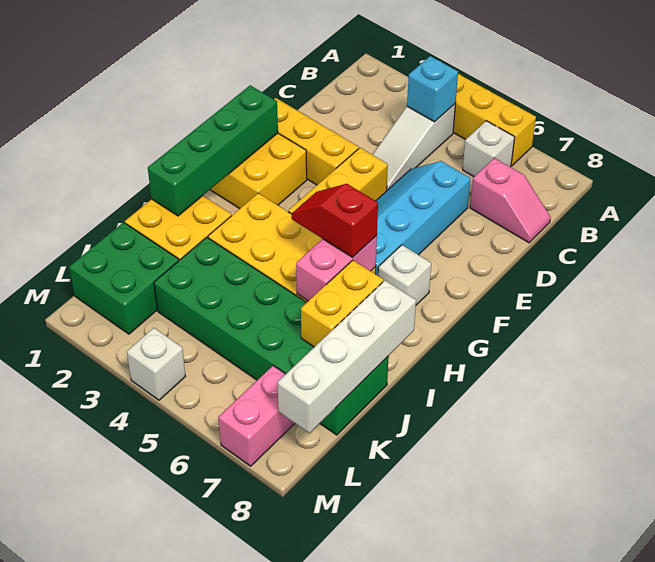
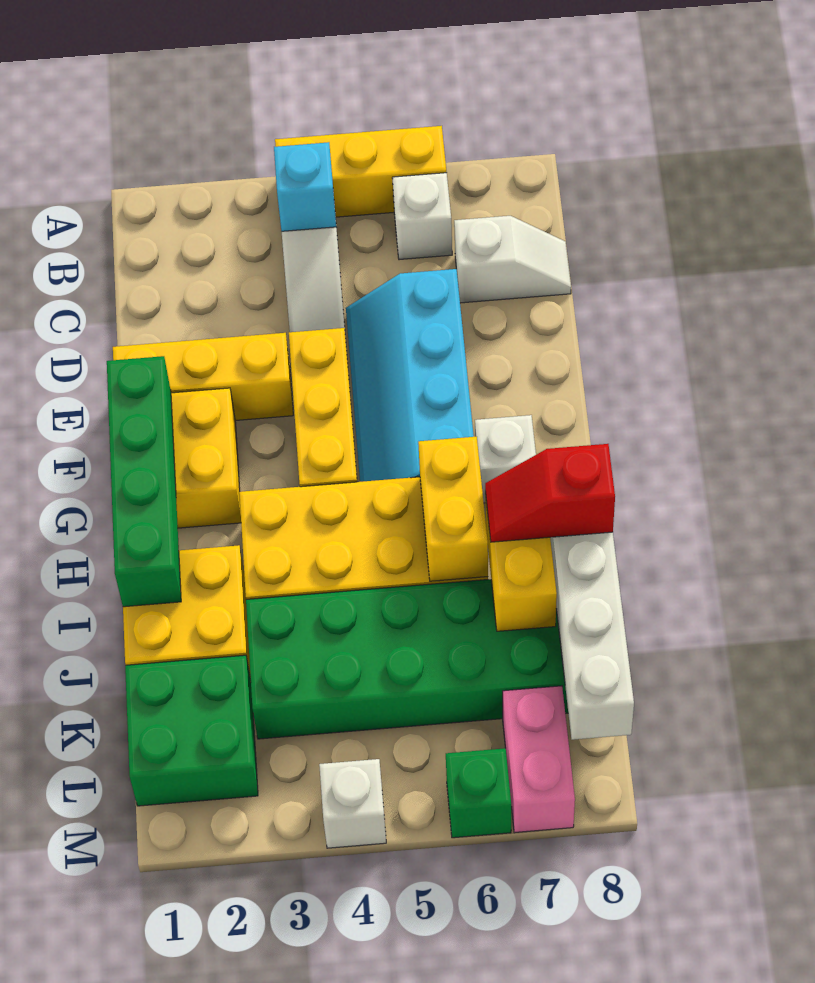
pink slope C7:C8 level 1 top 7 -> white slope C7:C8 level 1 top 7
red slope H5:H6 level 3 top 6 -> red slope I7:I8 level 3 top 8
pink brick H6:I6 level 2 -> yellow brick H6:I6 level 2
none -> green brick M6 level 1

